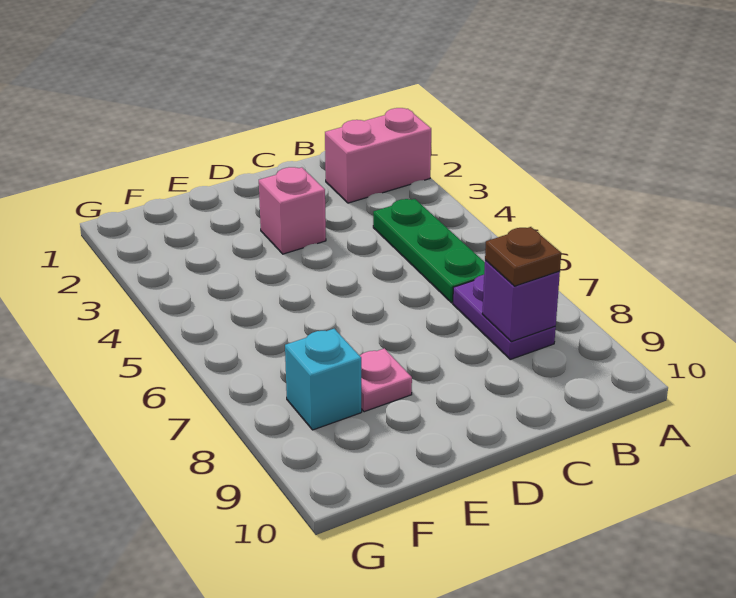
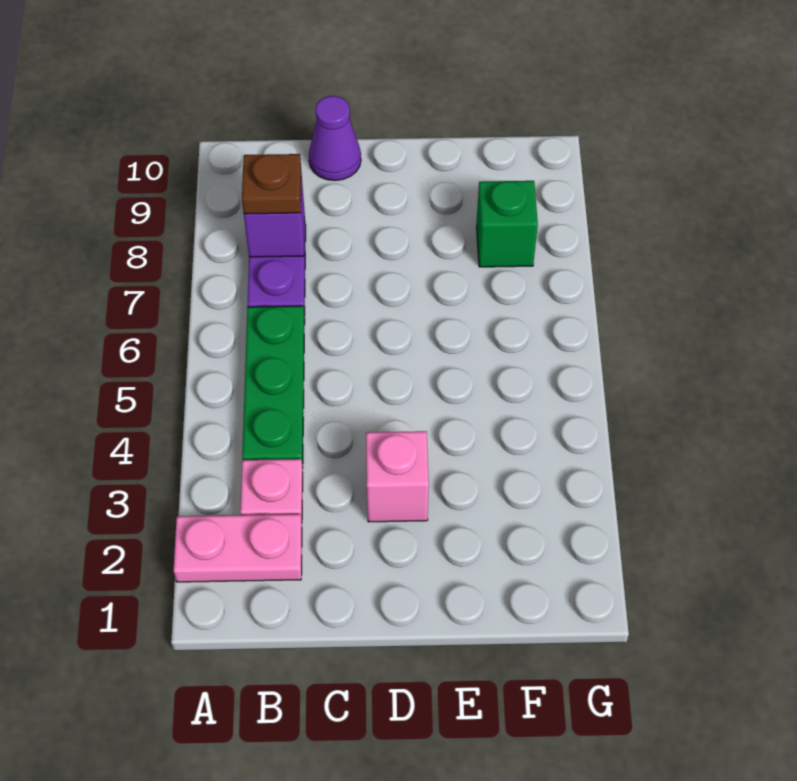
pink brick A2:B2 level 1 -> pink plate A2:B2 level 1
none -> purple cone C10 level 1
pink plate E8 level 1 -> pink plate B3 level 1
cyan brick F8 level 1 -> green brick F8 level 1

